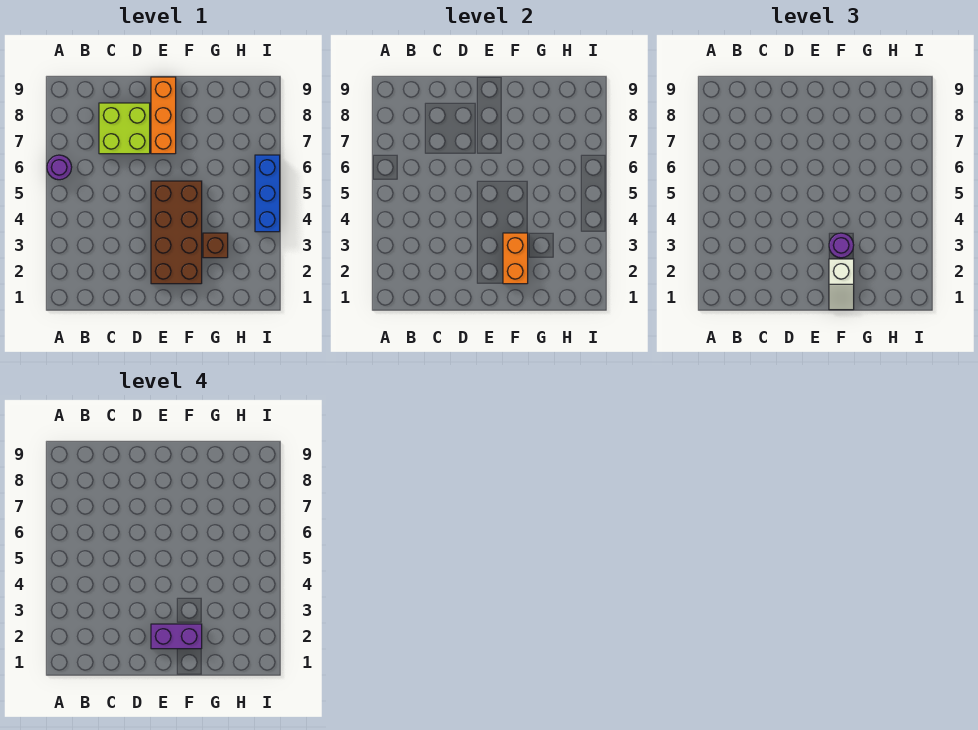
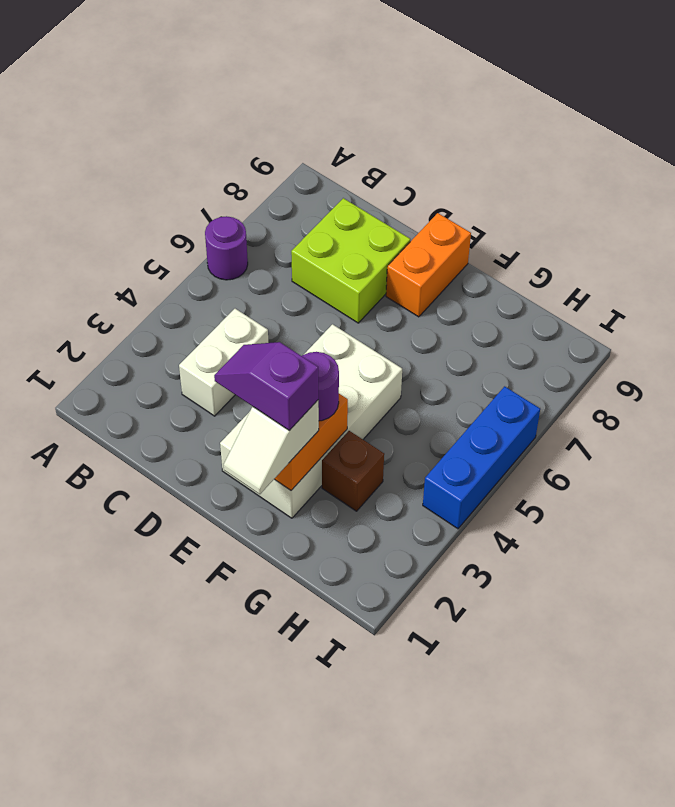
none -> white brick C3:C4 level 1
brown brick E2:F5 level 1 -> white brick E2:F5 level 1
purple brick E2:F2 level 4 -> purple slope E2:F2 level 4 top F
orange brick E7:E9 level 1 -> orange brick E8:E9 level 1

